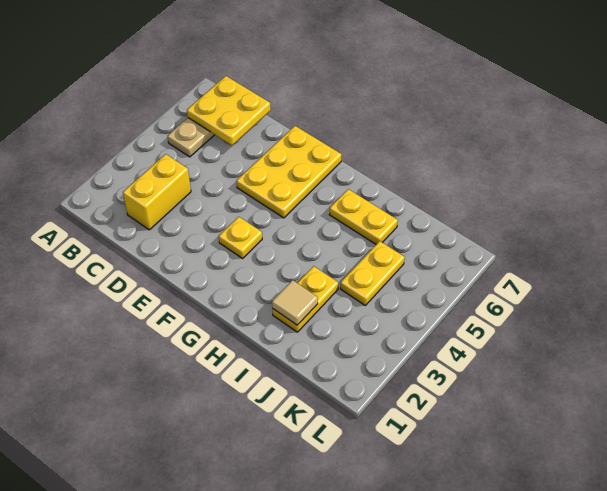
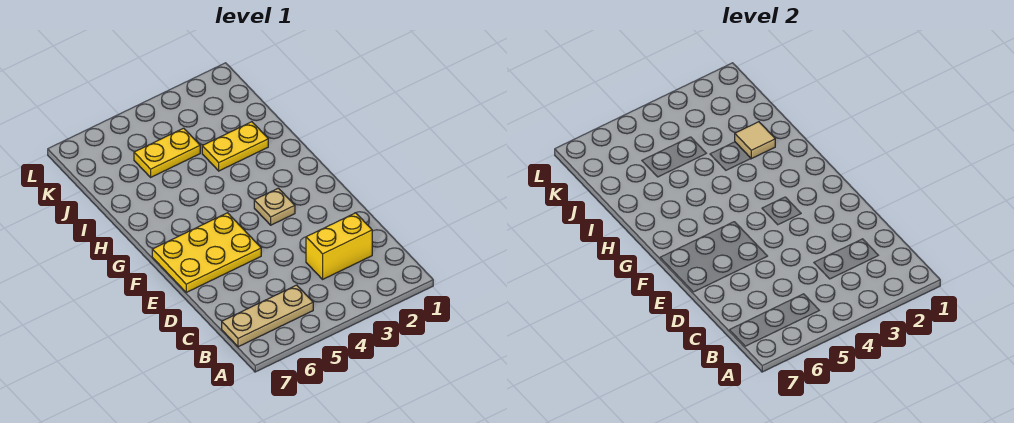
yellow plate B6:C7 level 2 -> none
yellow plate F3 level 1 -> tan plate F3 level 1
yellow plate H6:I6 level 1 -> none

